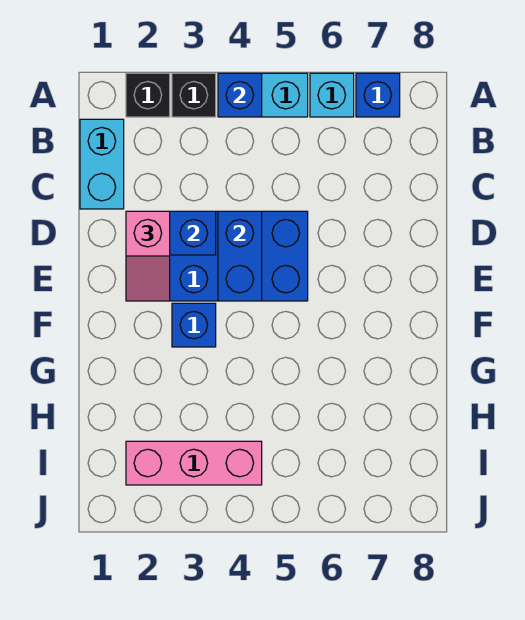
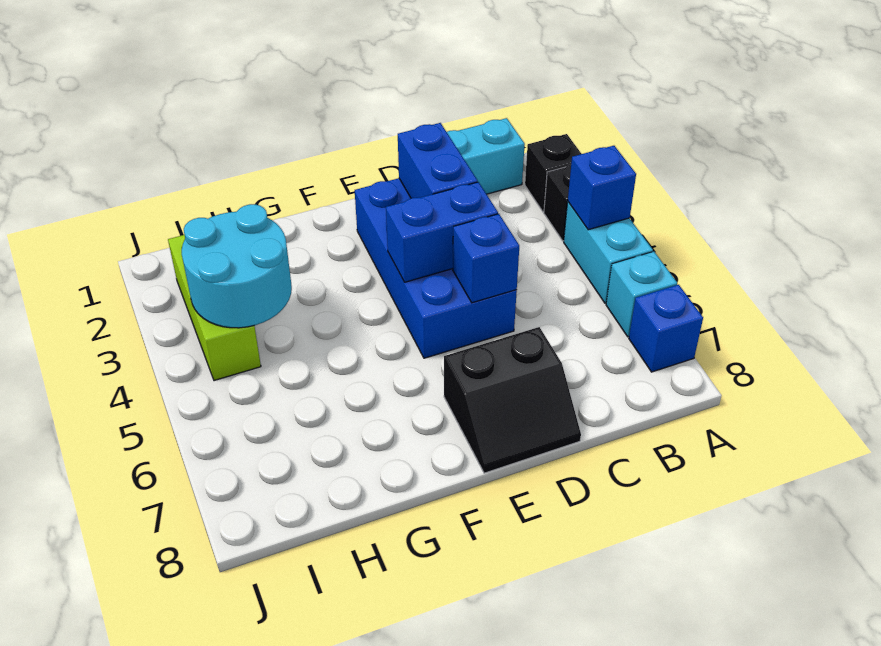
pink slope D2:E2 level 3 top D -> none
none -> black slope D7:E8 level 1 top 7
blue brick F3 level 1 -> blue brick D5 level 2
none -> cyan round brick H3:I4 level 2
pink brick I2:I4 level 1 -> lime brick I2:I4 level 1

